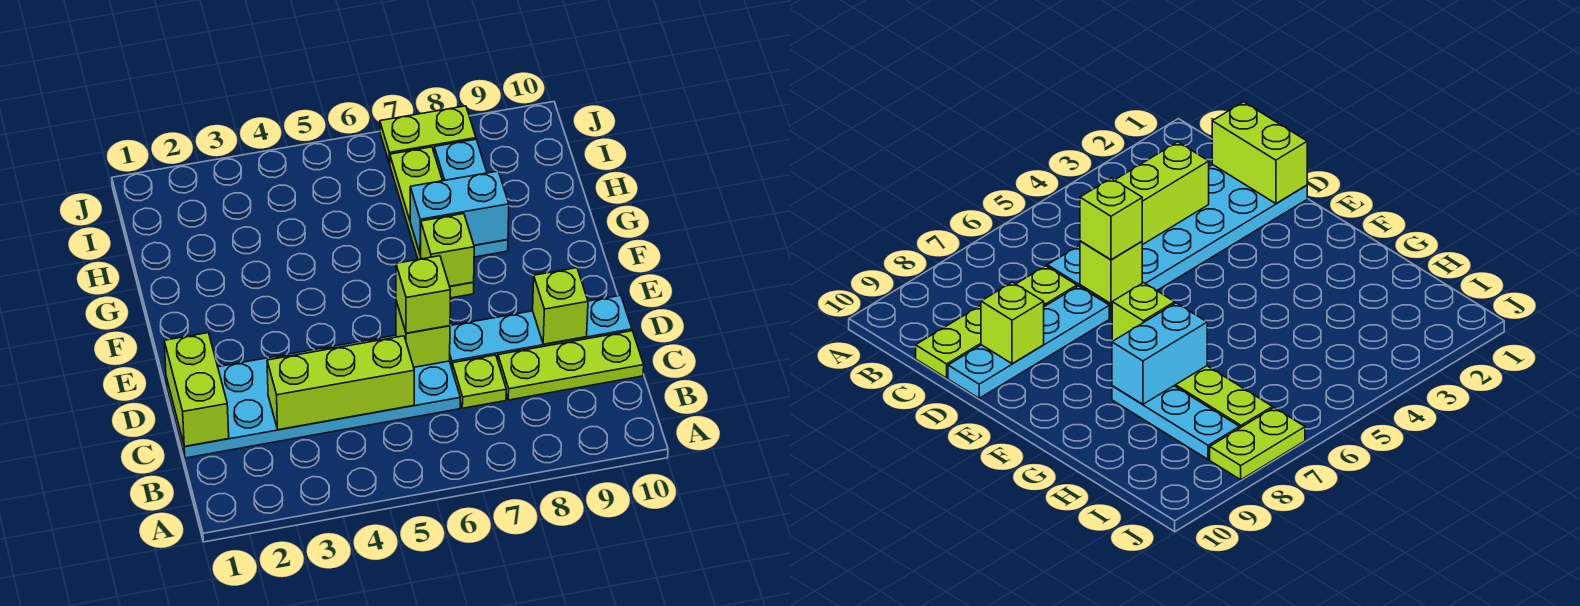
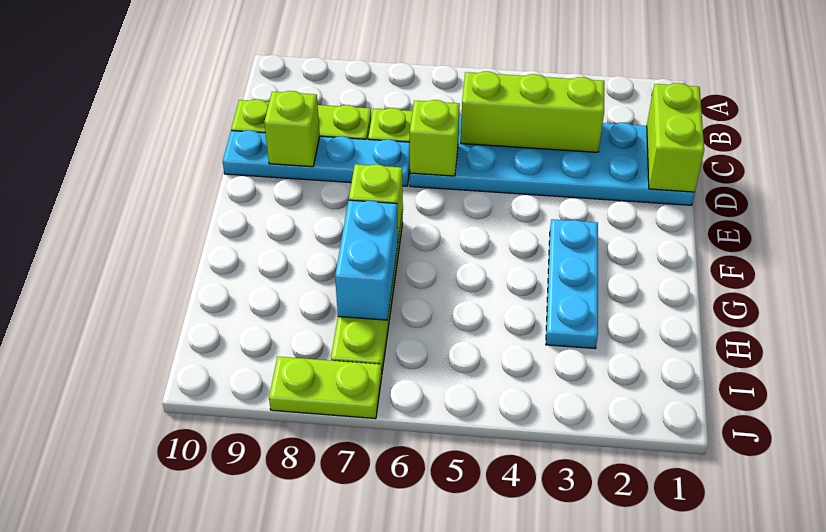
lime brick D6 level 3 -> none
cyan brick G7:G8 level 2 -> cyan brick G7:H7 level 2
cyan plate G8:I8 level 1 -> cyan plate F3:H3 level 1

